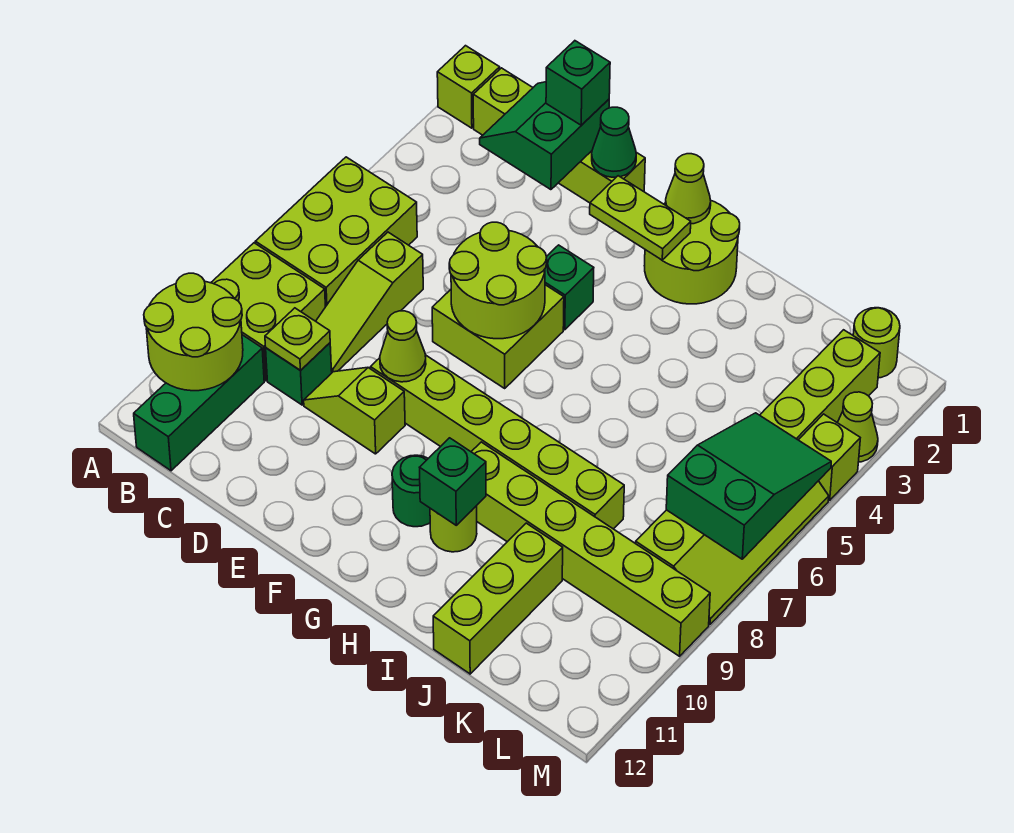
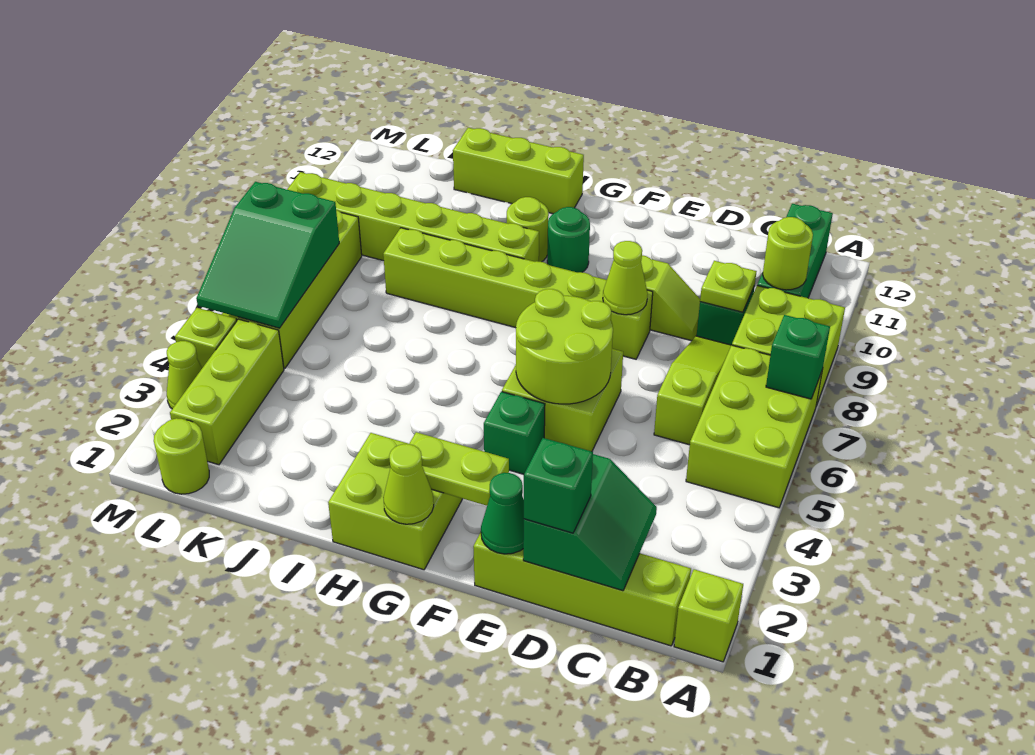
lime round brick A10:B11 level 2 -> lime round brick B10 level 2
lime round brick G1:H2 level 1 -> lime brick G1:H2 level 1
green brick H10 level 2 -> green brick A7 level 2
lime brick J10:J12 level 1 -> lime brick H12:J12 level 1

